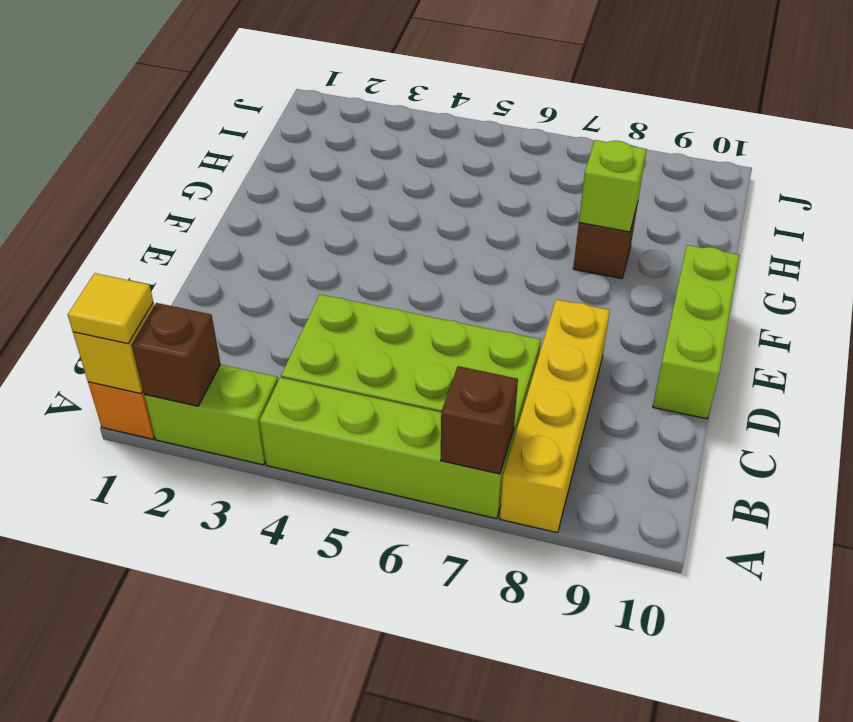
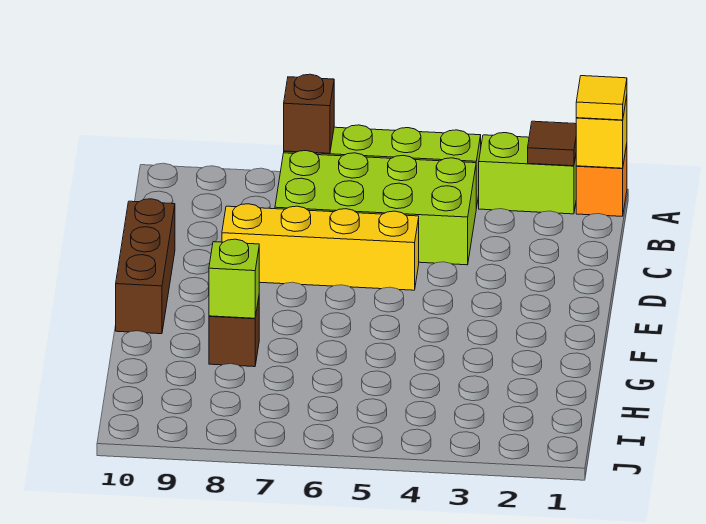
brown brick A2 level 2 -> brown tile A2 level 2
yellow brick A8:D8 level 1 -> yellow brick D5:D8 level 1
lime brick D10:F10 level 1 -> brown brick D10:F10 level 1

